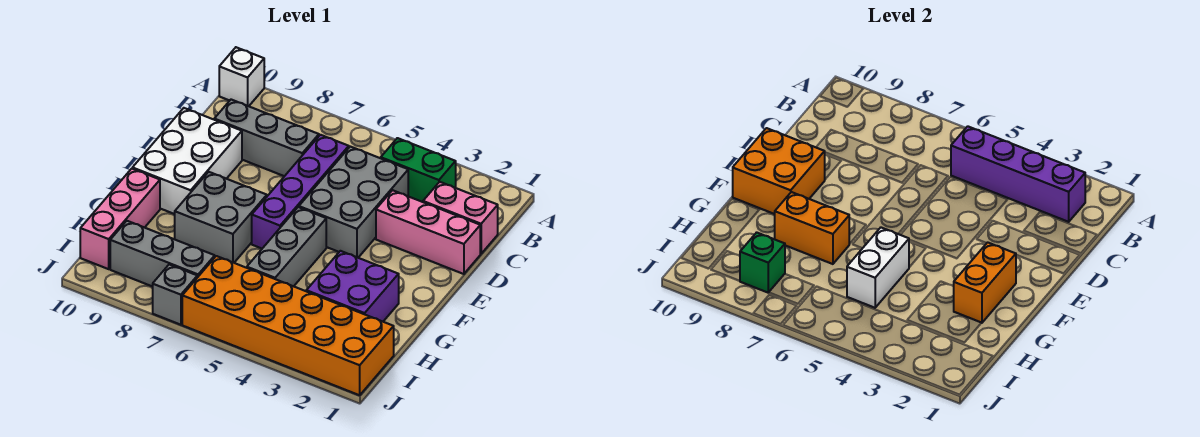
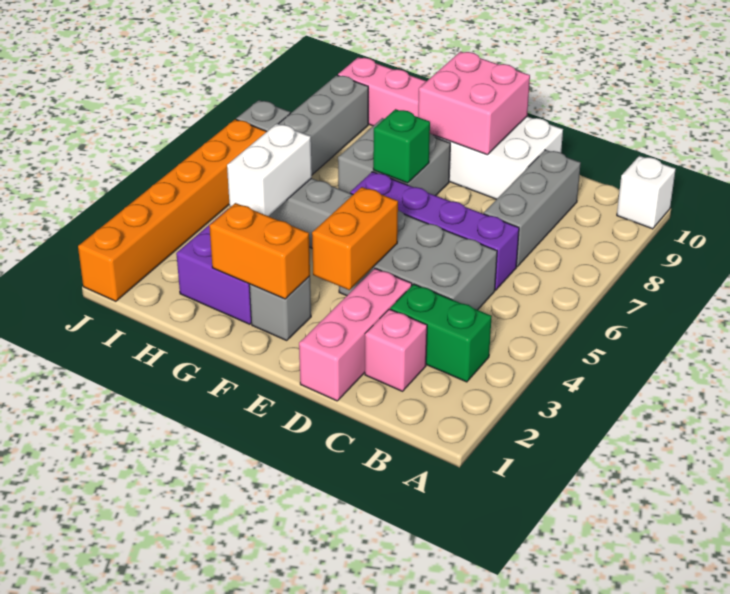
purple brick B2:B5 level 2 -> none
green brick B3:B4 level 1 -> green brick B3:C3 level 1
pink brick C1:C2 level 1 -> pink brick C2 level 1
orange brick E9:F10 level 2 -> pink brick E9:F10 level 2
none -> grey brick F2 level 1
white brick G5:H5 level 2 -> white brick H4:H5 level 2
orange brick G7:G8 level 2 -> orange brick E3:E4 level 2
orange brick I1:J6 level 1 -> orange brick J1:J6 level 1
green brick I8 level 2 -> green brick F7 level 2

